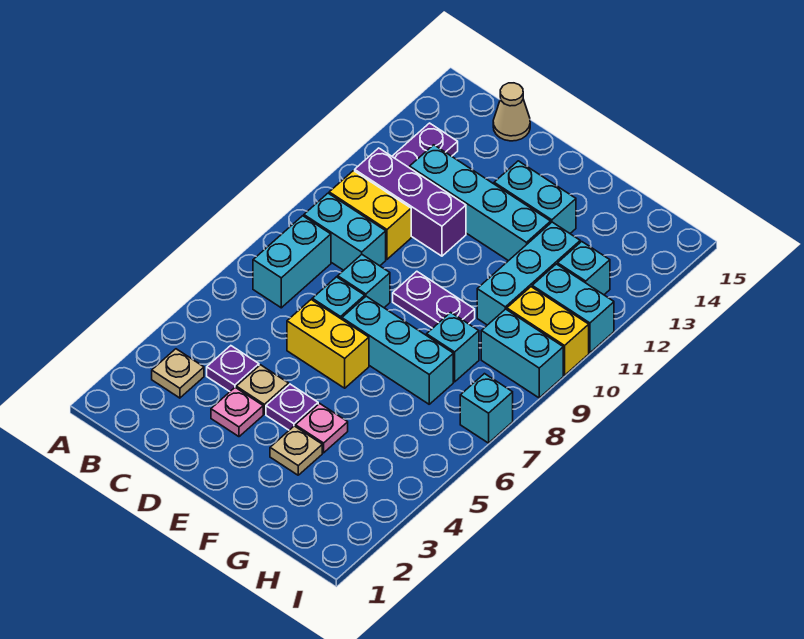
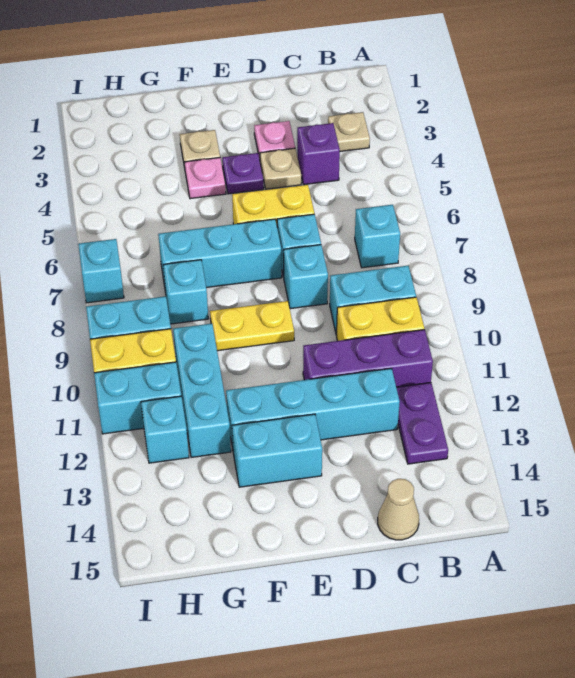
cyan brick B7:B8 level 1 -> cyan brick B7 level 1
purple plate C4 level 1 -> purple brick C4 level 1
purple plate E9:F9 level 1 -> yellow plate E9:F9 level 1

